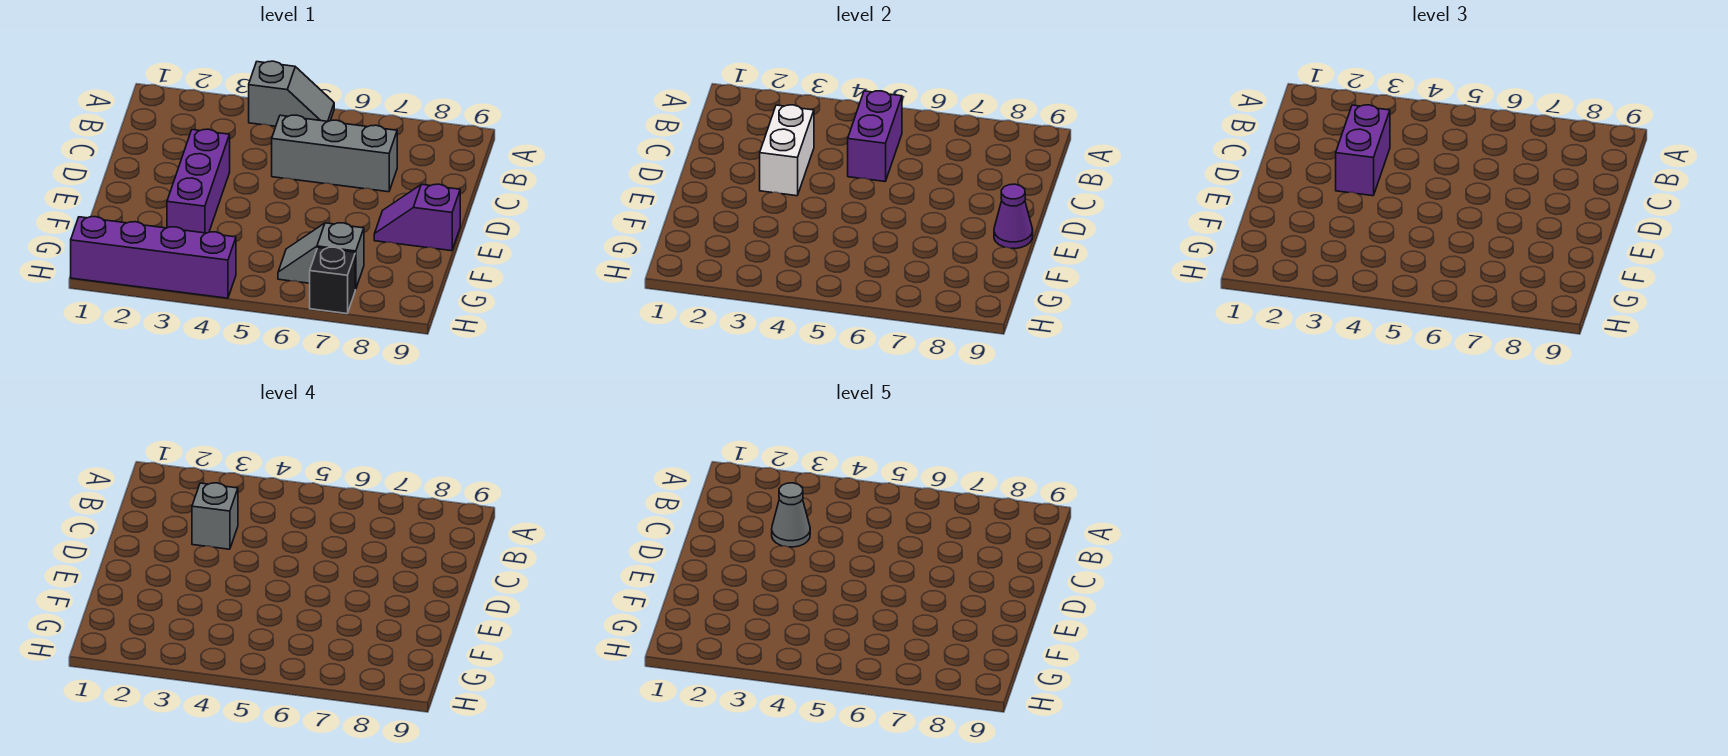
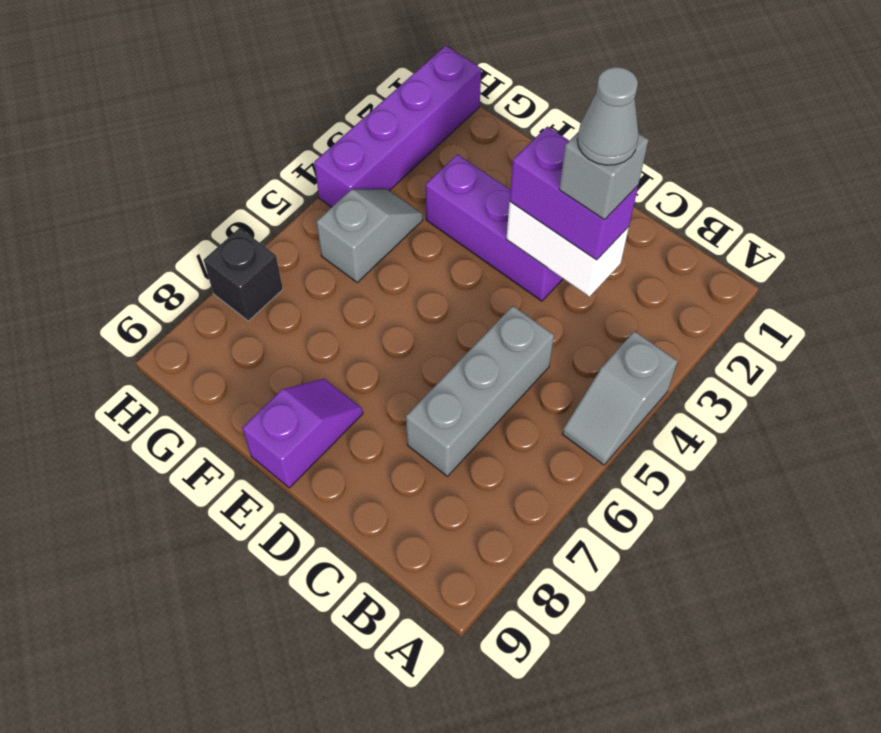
purple brick B5:C5 level 2 -> none
purple cone E9 level 2 -> none
grey slope G6:G7 level 1 top 7 -> grey slope G4:G5 level 1 top 5

